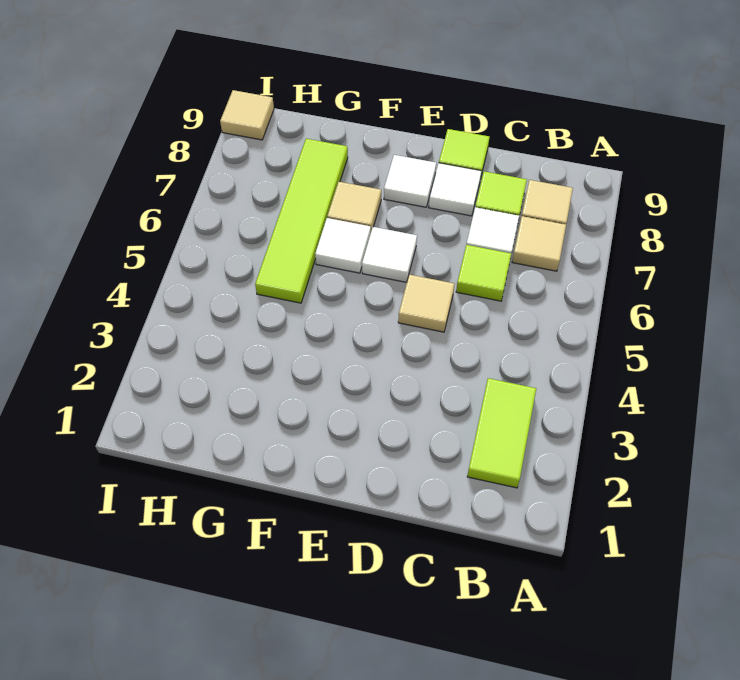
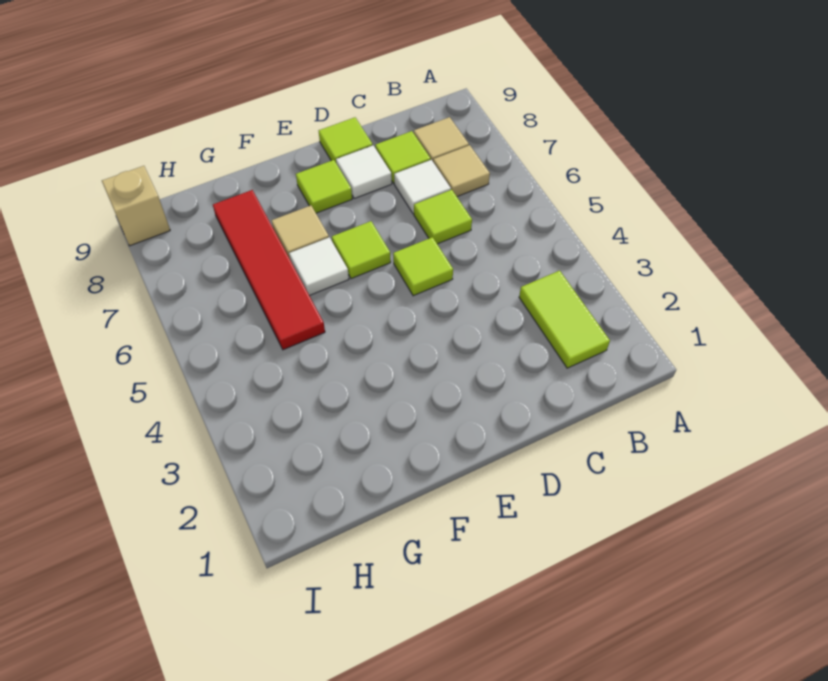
tan tile D5 level 1 -> lime tile D5 level 1
white tile E6 level 1 -> lime tile E6 level 1
white tile E8 level 1 -> lime tile E8 level 1
lime tile G5:G8 level 1 -> red tile G5:G8 level 1
tan tile I9 level 1 -> tan brick I9 level 1

